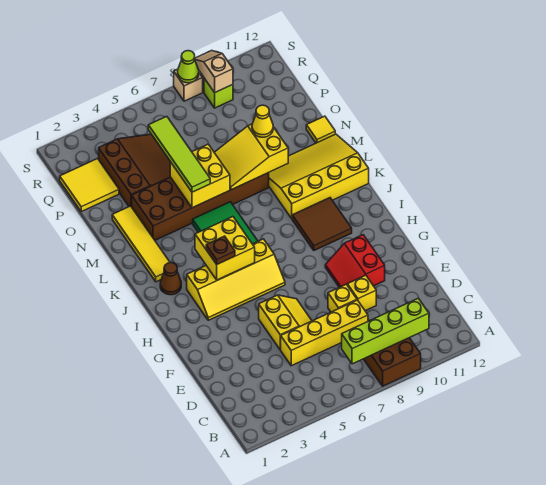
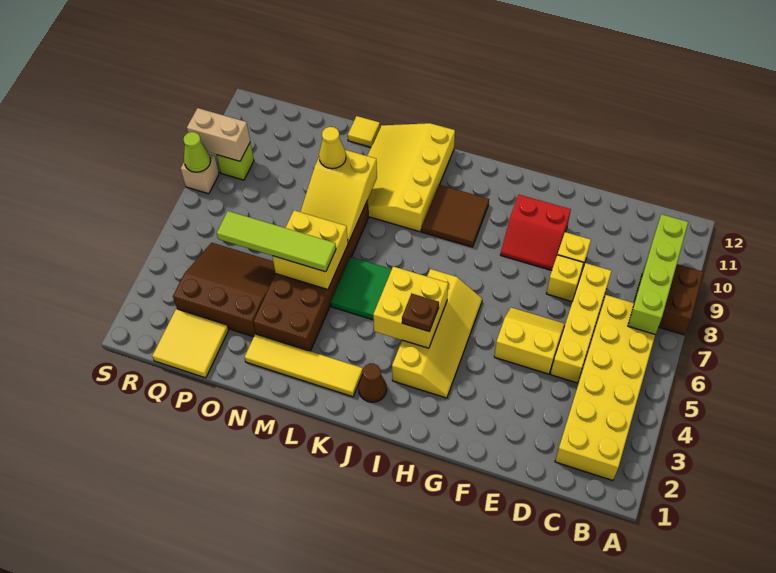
none -> yellow brick B2:C7 level 1
tan slope R9:S9 level 2 top R -> tan brick R9:S9 level 2

